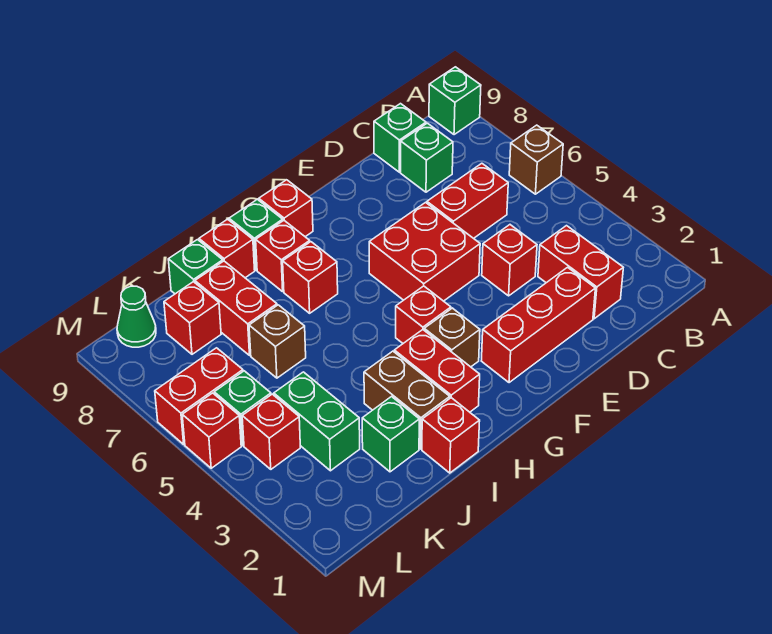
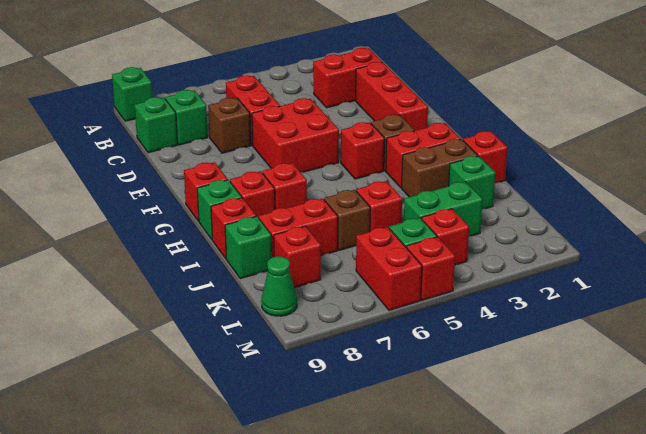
brown brick A6 level 1 -> brown brick D7 level 1
red brick D4 level 1 -> red brick J5 level 1

